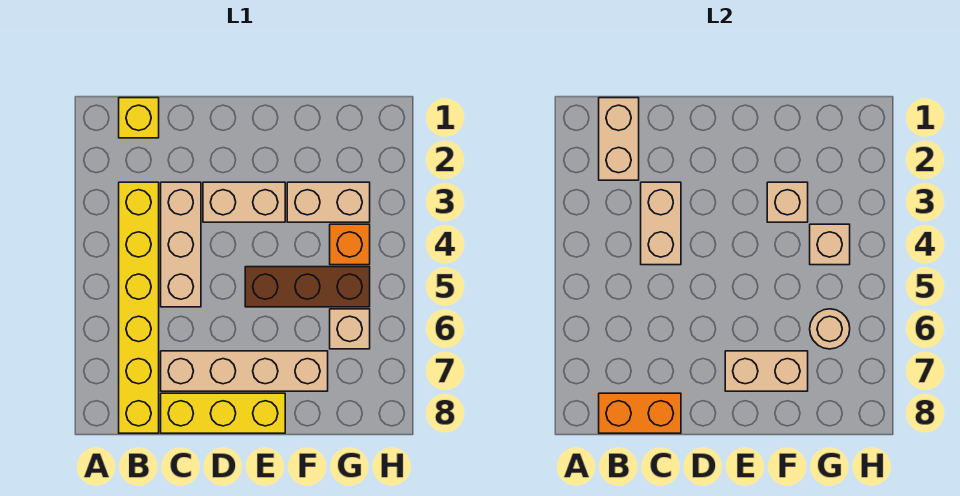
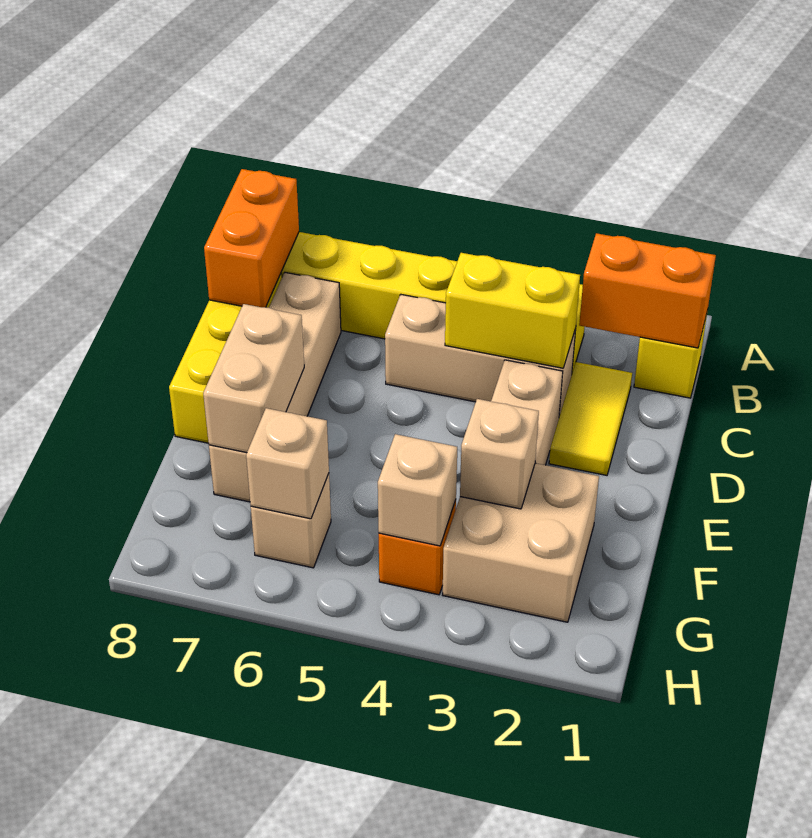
tan brick B1:B2 level 2 -> orange brick B1:B2 level 2
none -> yellow tile C2:D2 level 1
tan brick C3:C4 level 2 -> yellow brick C3:C4 level 2
brown brick E5:G5 level 1 -> none
tan brick F3:G3 level 1 -> tan brick F2:G3 level 1
tan round brick G6 level 2 -> tan brick G6 level 2

